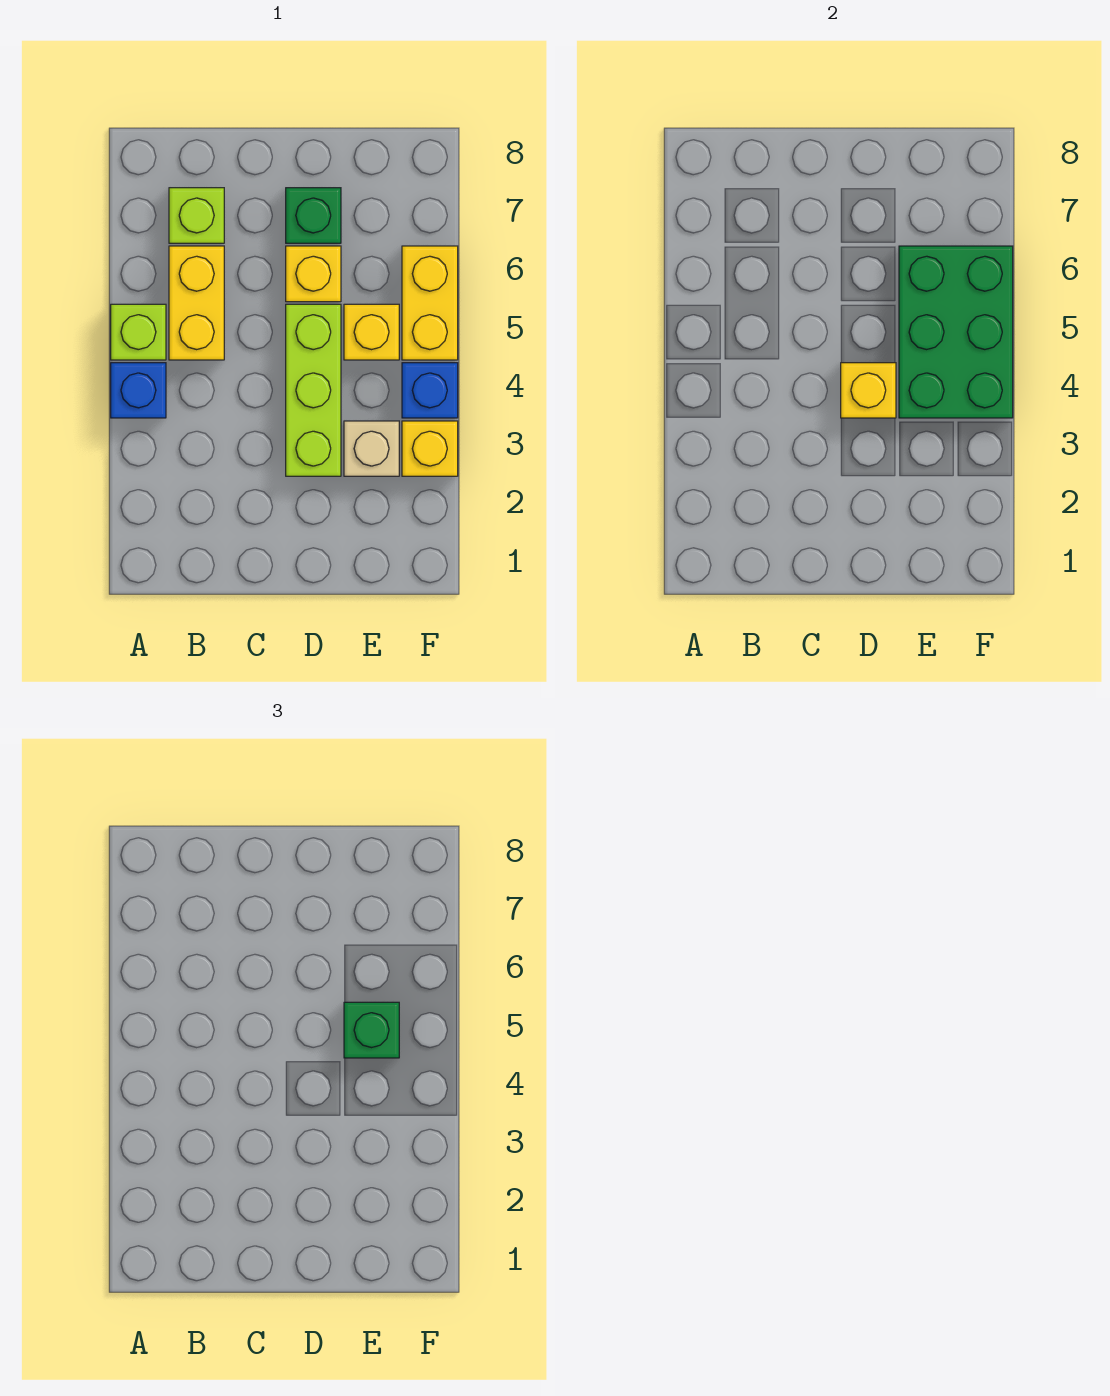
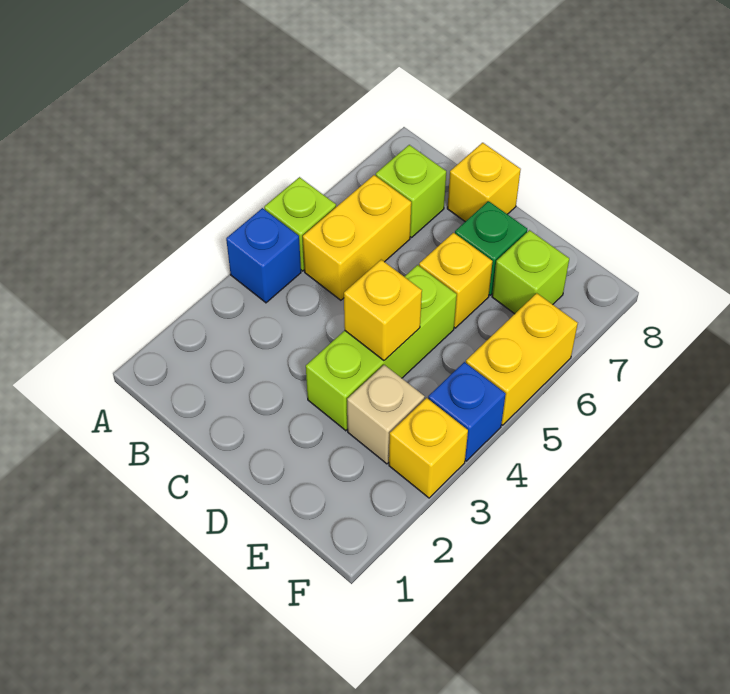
green brick E4:F6 level 2 -> none
yellow brick E5 level 1 -> yellow brick C8 level 1
green brick E5 level 3 -> none
none -> lime brick E7 level 1

